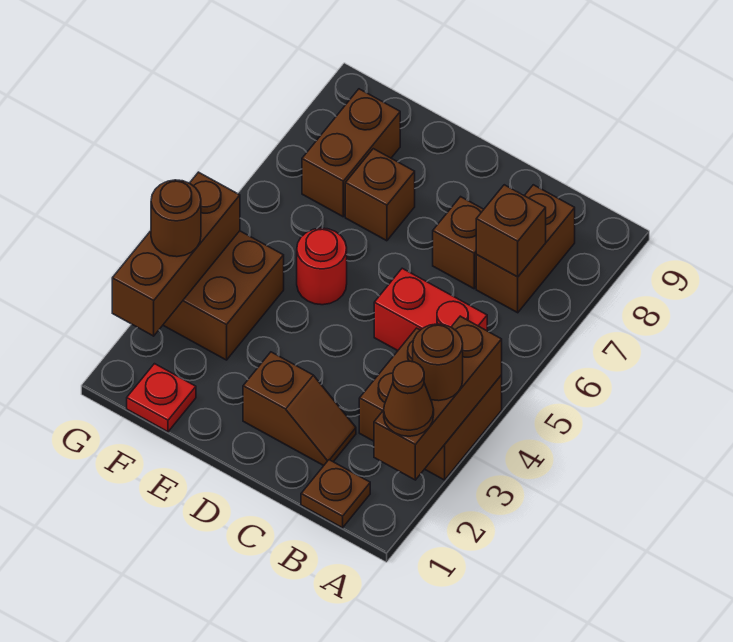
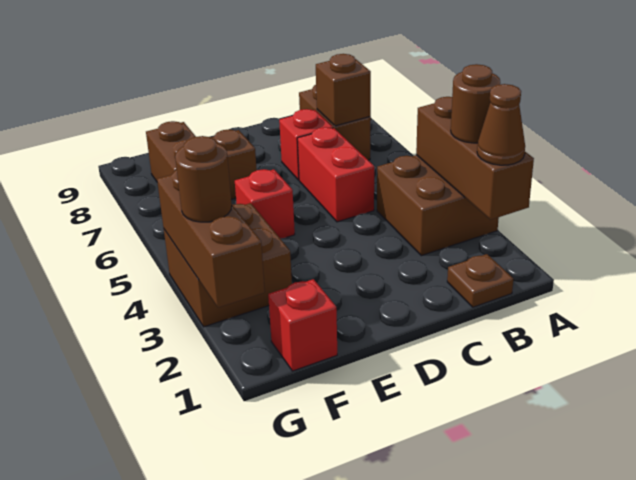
red brick B5:C5 level 1 -> red brick C5:C6 level 1
brown slope C2:D2 level 1 top D -> none
brown brick C7 level 1 -> red brick C7 level 1
red round brick E5 level 1 -> red brick E5 level 1
red plate F1 level 1 -> red brick F1 level 1

